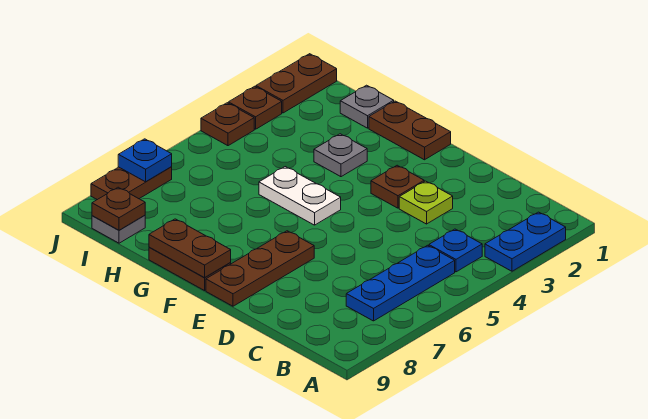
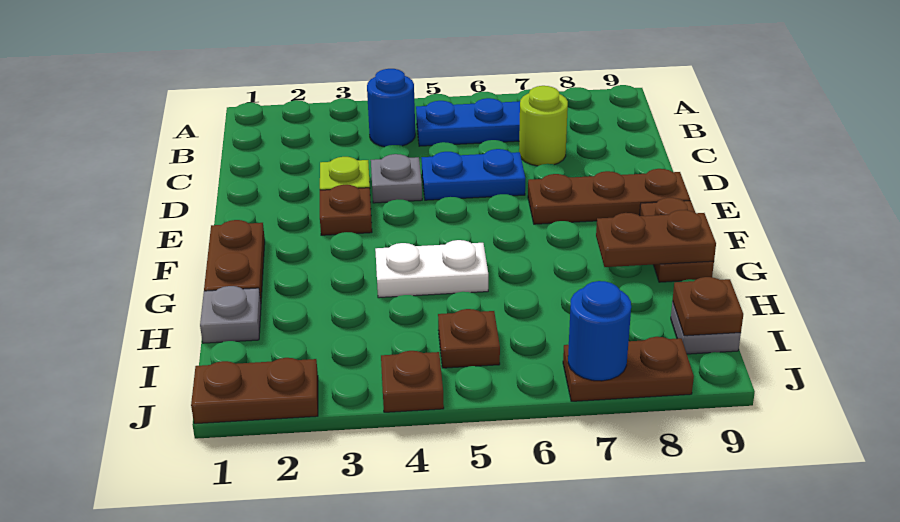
blue plate A2:A3 level 1 -> blue plate D5:D6 level 1
blue plate B4 level 1 -> blue round brick B4 level 1
none -> lime round brick C7 level 1
white plate F5:G5 level 1 -> white plate G4:G5 level 1
brown plate F9:G9 level 2 -> brown plate G8:G9 level 2
grey plate G3 level 1 -> grey plate D4 level 1
brown plate J3 level 1 -> brown plate I5 level 1
blue plate J7 level 2 -> blue round brick J7 level 2

